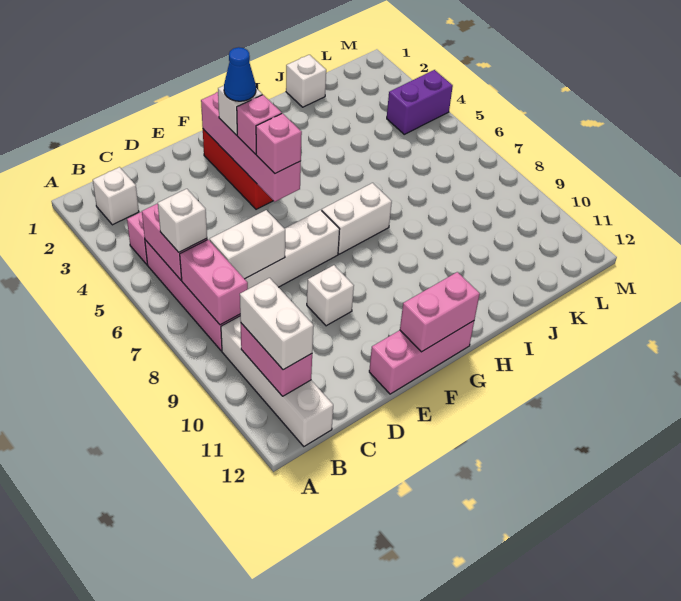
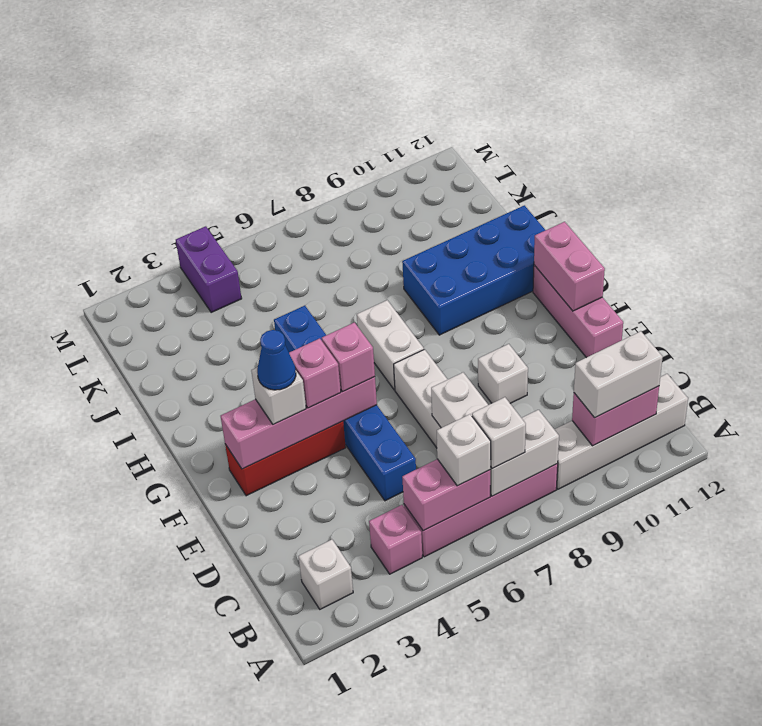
pink brick B7:B8 level 2 -> white brick B7:B8 level 2
none -> blue brick D5:I5 level 1
none -> blue brick H9:I12 level 1
white brick J1 level 1 -> white brick B7 level 3

